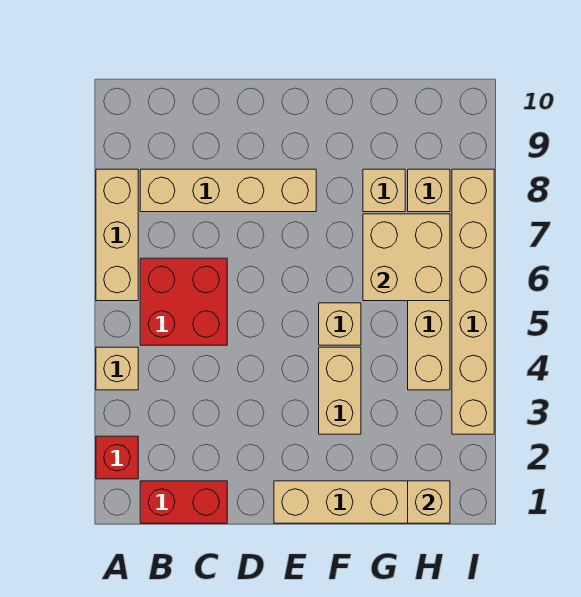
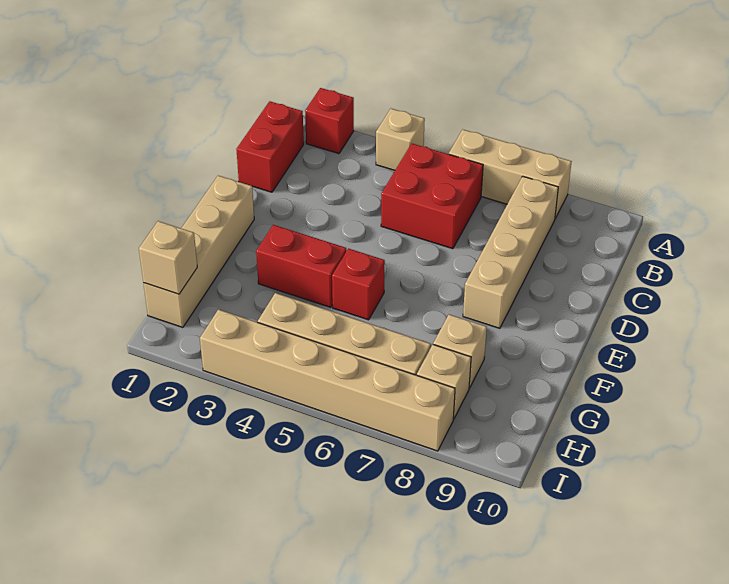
tan brick F3:F4 level 1 -> red brick F3:F4 level 1
tan brick F5 level 1 -> red brick F5 level 1
tan brick G6:H7 level 2 -> none

